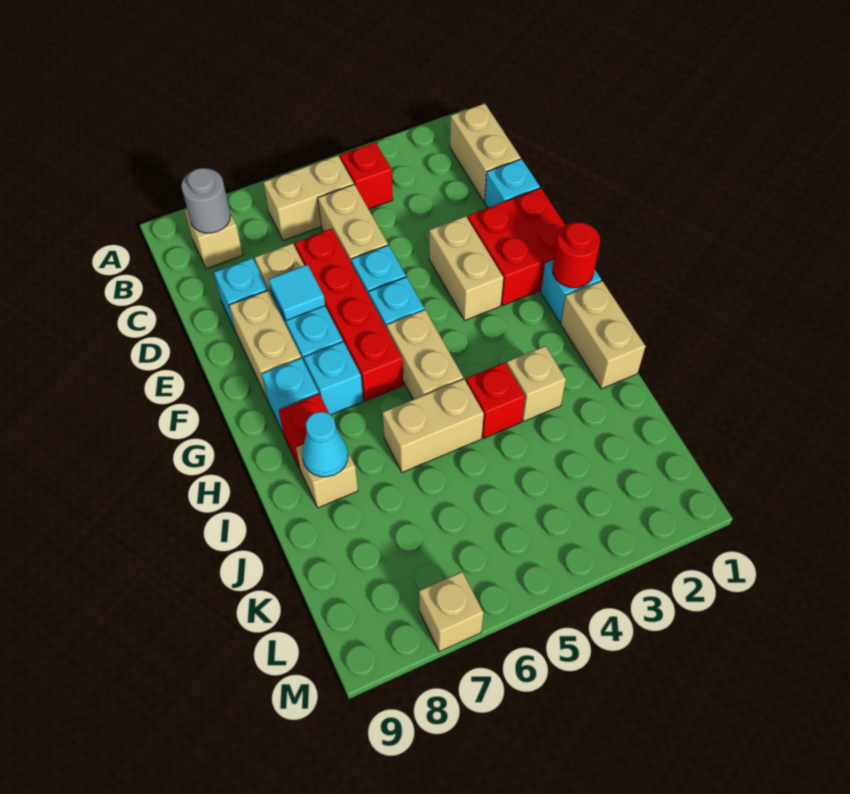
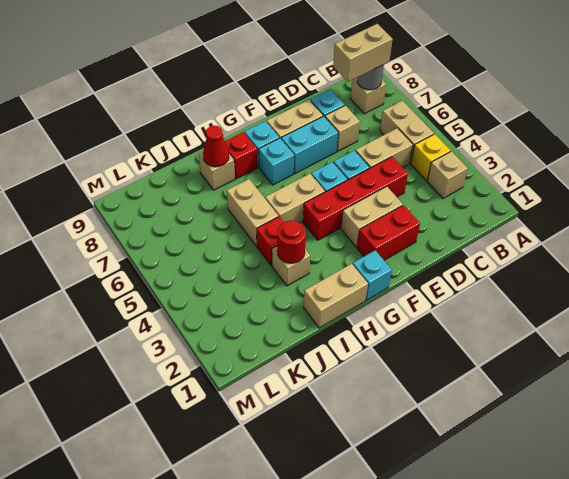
tan brick B1:C1 level 1 -> tan brick B8:C8 level 3
red brick B4 level 1 -> yellow brick B4 level 1
cyan brick D1 level 1 -> none
red brick D6:G6 level 1 -> red brick D4:G4 level 1
red brick E1:F2 level 1 -> red brick E2:F2 level 1
cyan tile E7 level 2 -> none
red round brick G1 level 2 -> red round brick I3 level 2
cyan cone I8 level 2 -> red cone I8 level 2
tan brick M7 level 1 -> tan brick B3 level 1

